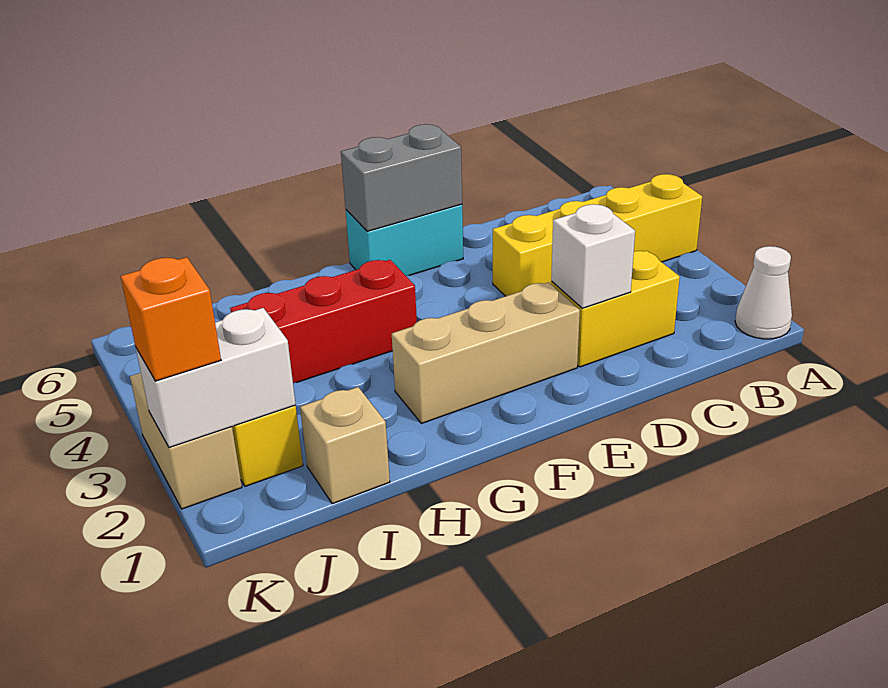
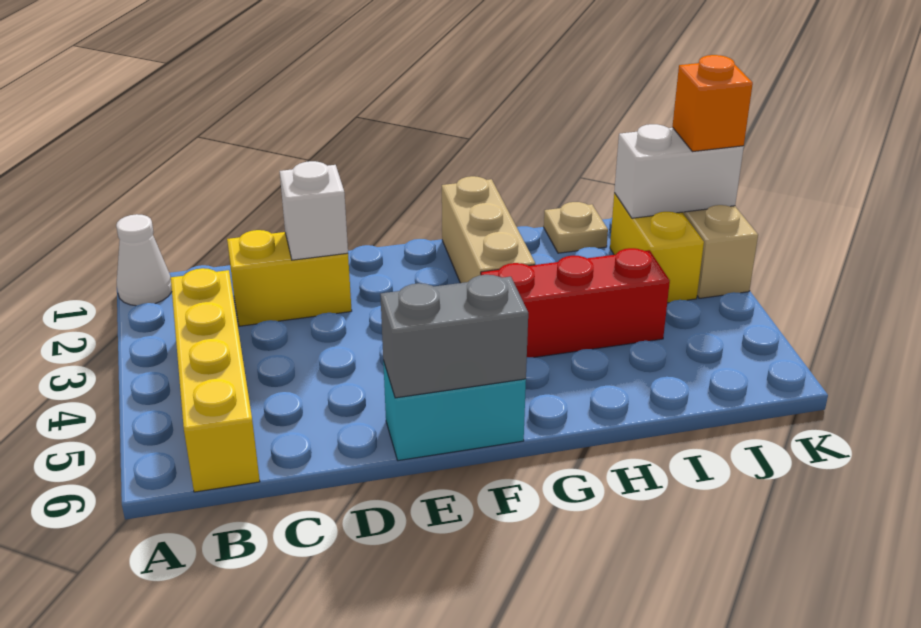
yellow brick A4:D4 level 1 -> yellow brick B3:B6 level 1
tan brick E2:G2 level 1 -> tan brick G1:G3 level 1
tan brick I1 level 1 -> tan plate I1 level 1

